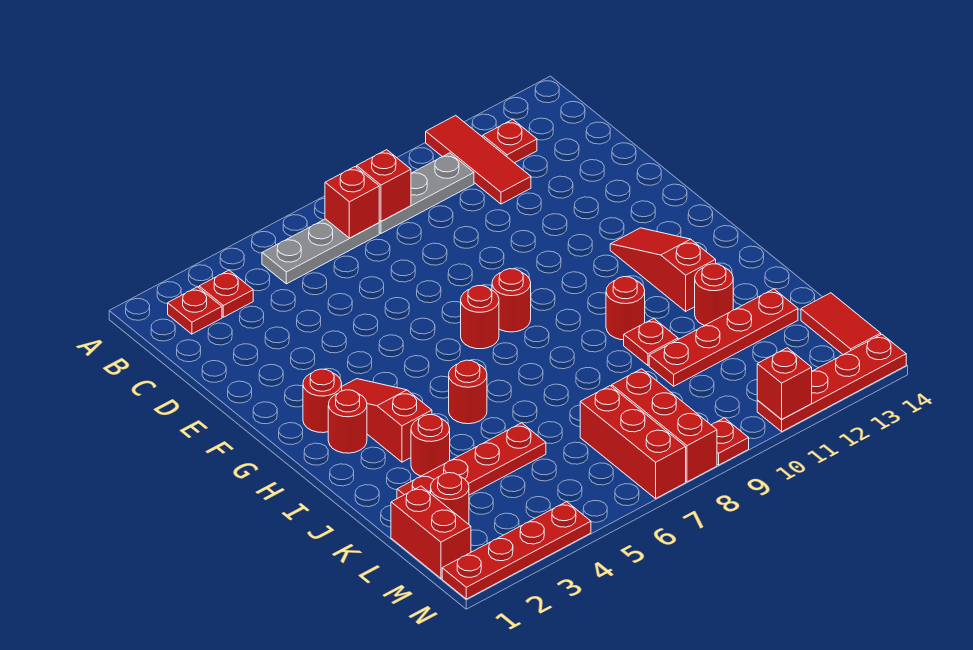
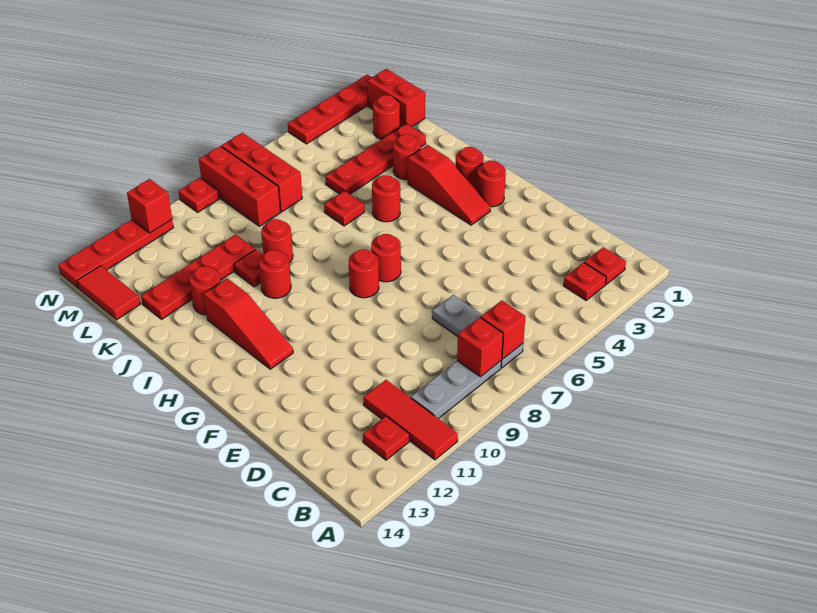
grey plate B5:B7 level 1 -> grey plate B7:D7 level 1
none -> red plate J6 level 1
none -> red round brick J9 level 1

